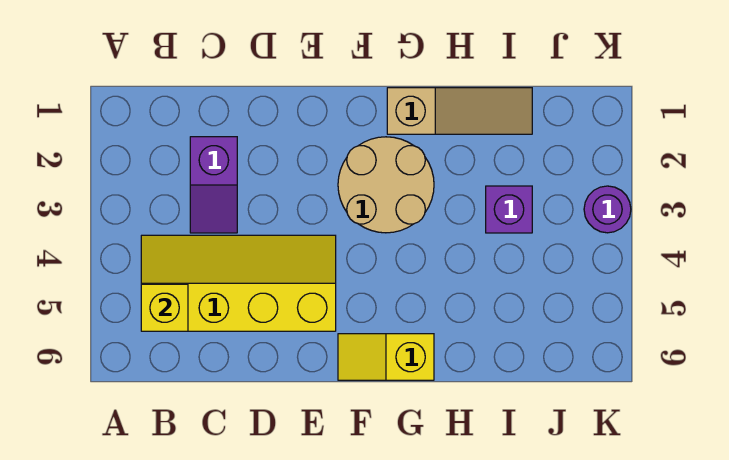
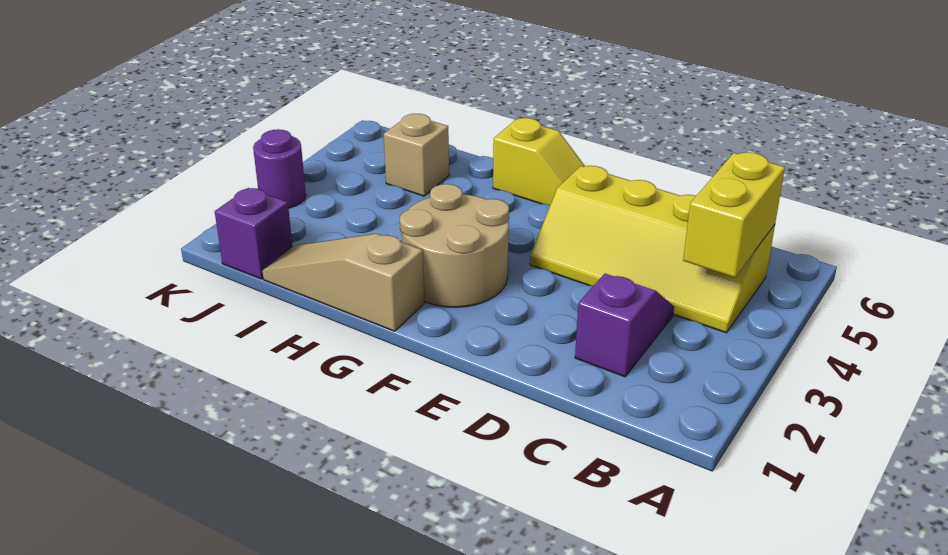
yellow brick B5 level 2 -> yellow brick B4:B5 level 2
purple brick I3 level 1 -> purple brick J1 level 1
none -> tan brick I5 level 1

